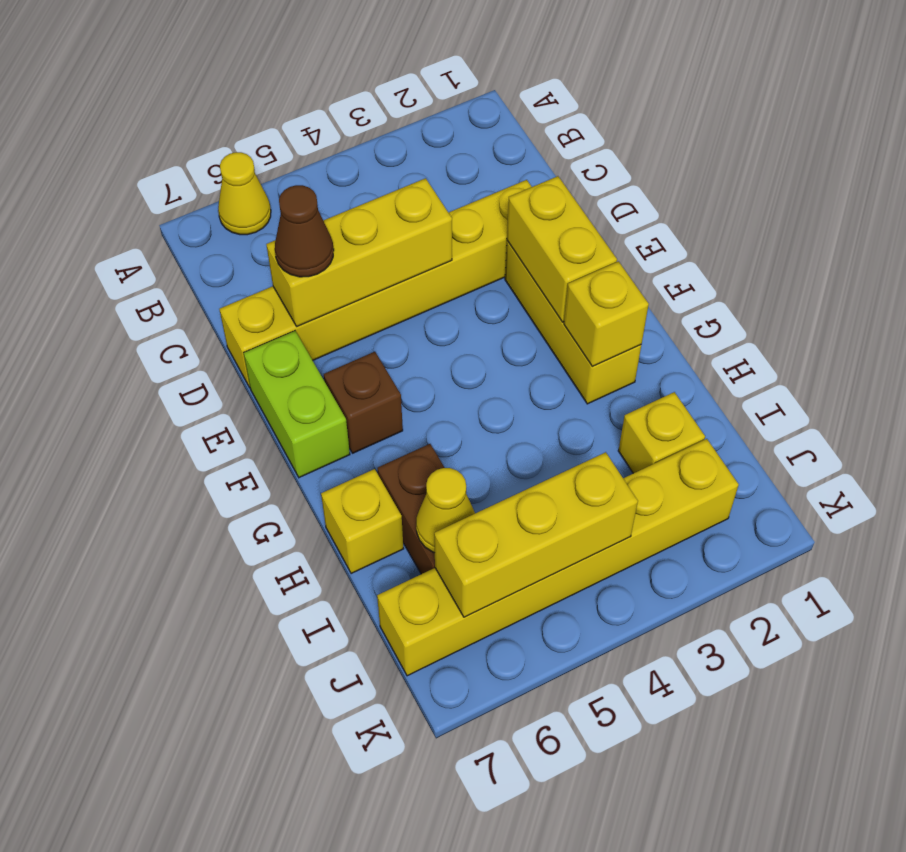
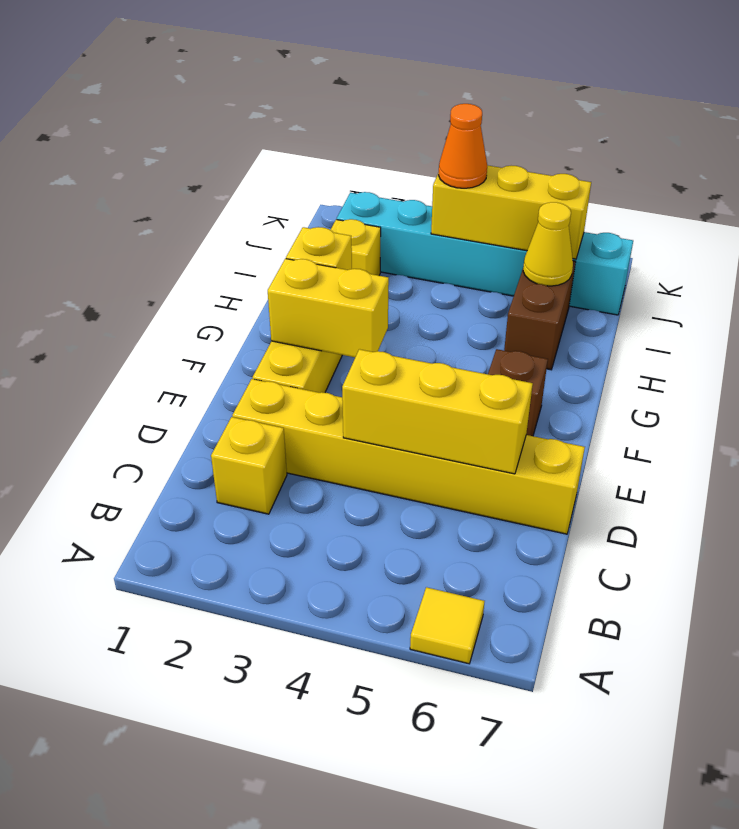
yellow cone A6 level 1 -> yellow tile A6 level 1
brown cone D6 level 3 -> none
yellow brick E2:F2 level 2 -> yellow brick F2:F3 level 2
lime brick E7:F7 level 1 -> none
yellow brick H7 level 1 -> yellow brick C2 level 1
yellow brick J2:J7 level 1 -> cyan brick J2:J7 level 1
none -> orange cone J4 level 3

